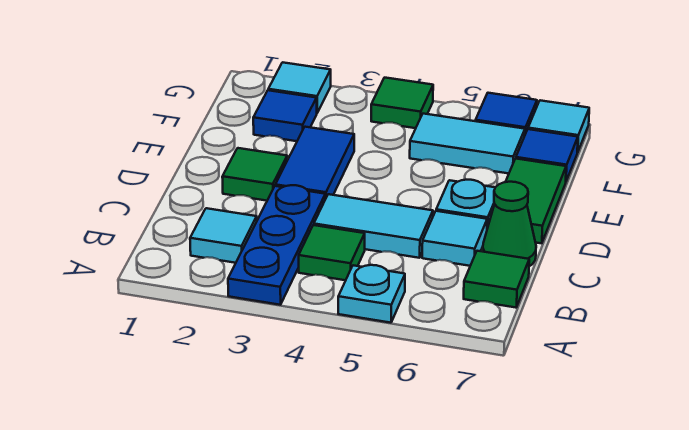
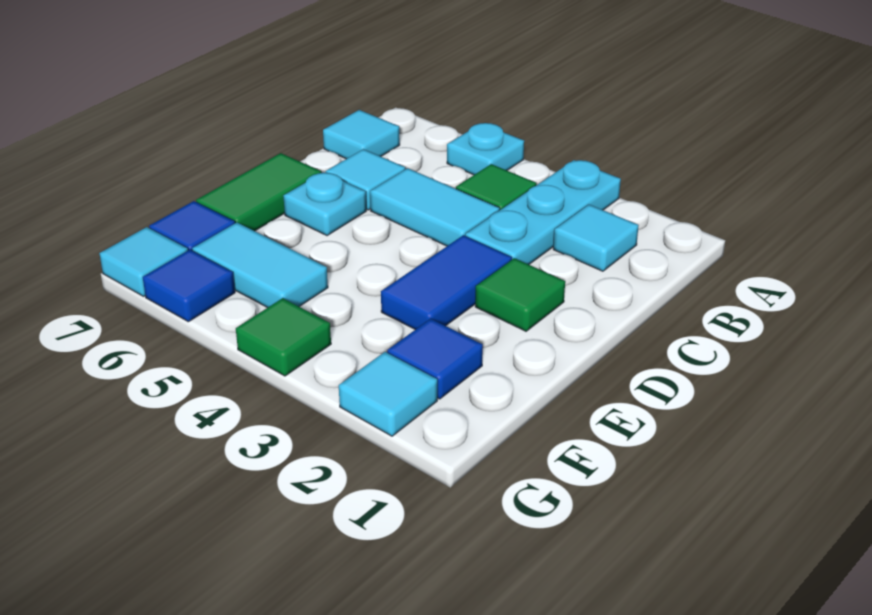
blue plate A3:C3 level 1 -> cyan plate A3:C3 level 1
green tile B7 level 1 -> cyan tile B7 level 1
green cone C7 level 1 -> none

